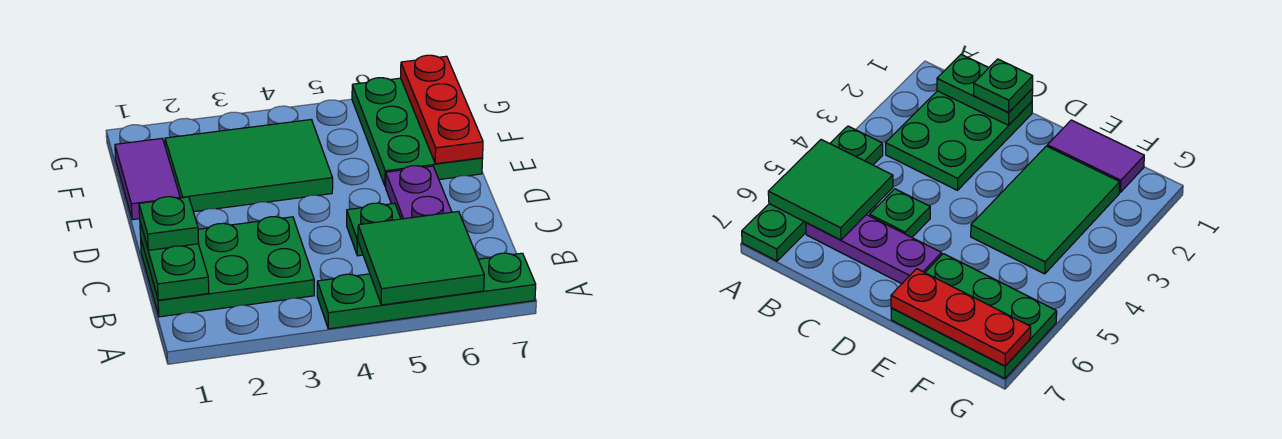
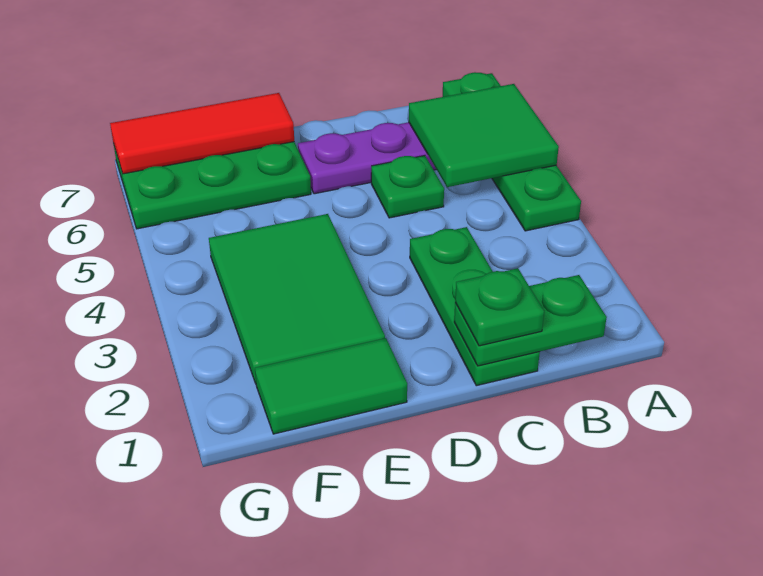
green plate B1:C3 level 1 -> green plate C1:C3 level 1
purple tile E1:F1 level 1 -> green tile E1:F1 level 1
red plate E7:G7 level 2 -> red tile E7:G7 level 2

